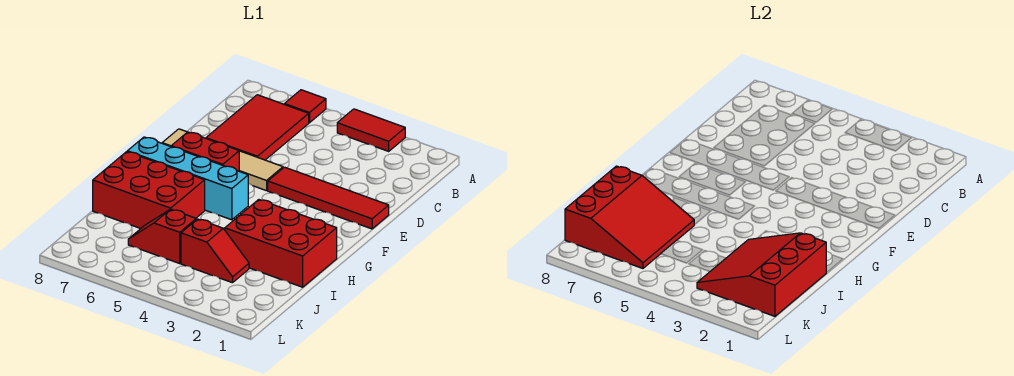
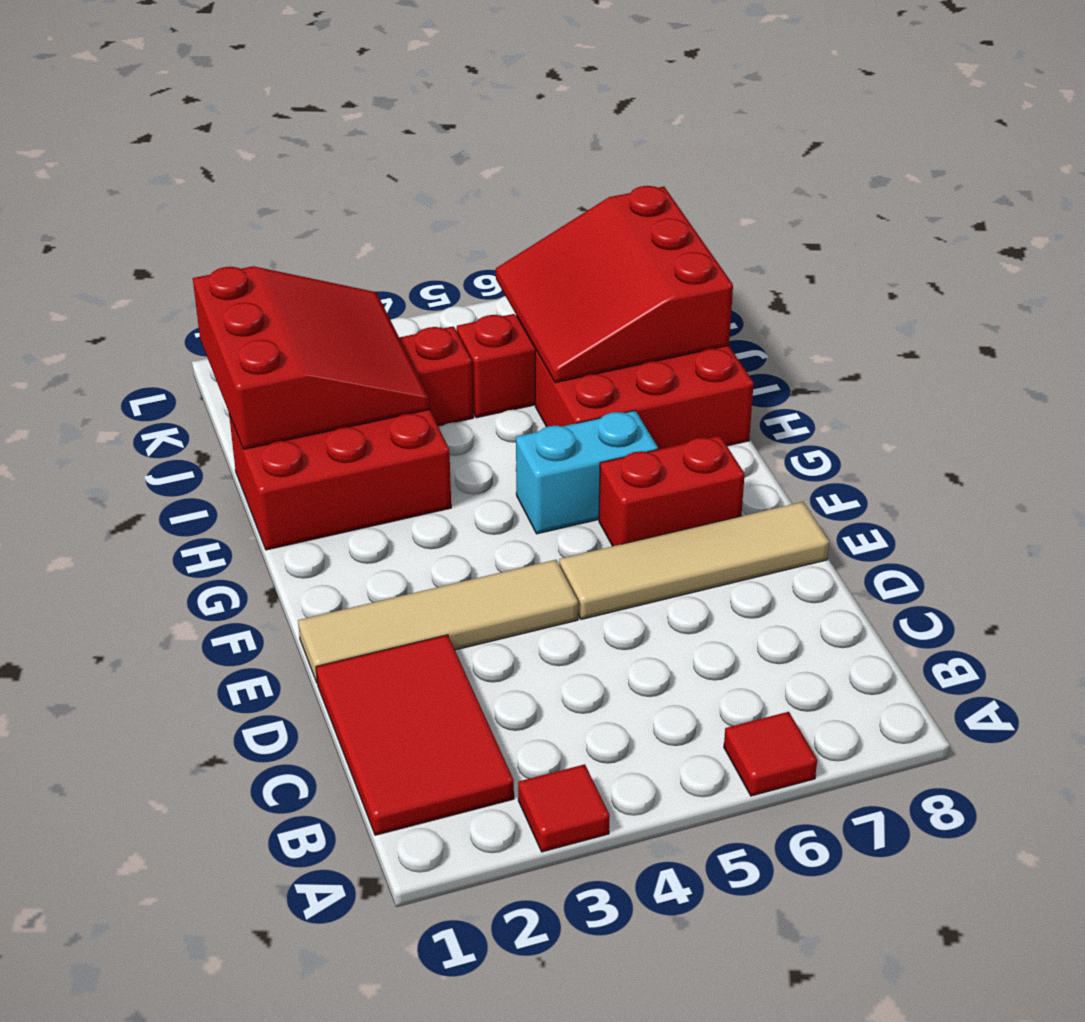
red tile A3:A4 level 1 -> red tile A3 level 1
red tile B6:D7 level 1 -> red tile B1:D2 level 1
red tile E1:E4 level 1 -> tan tile E1:E4 level 1
cyan brick G5:G8 level 1 -> cyan brick G5:G6 level 1

